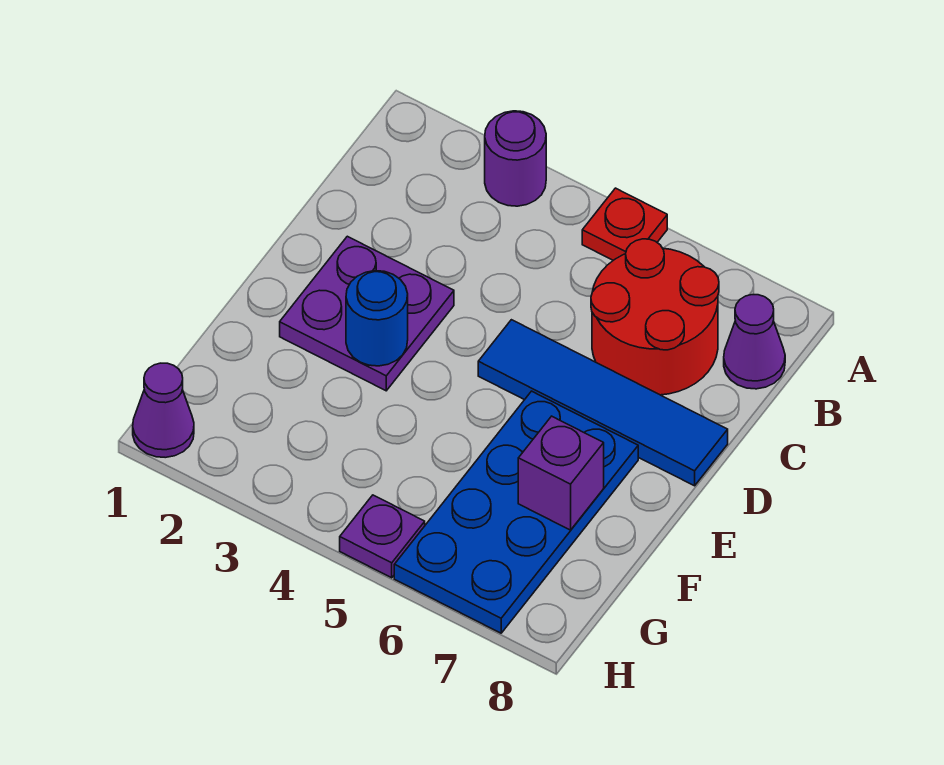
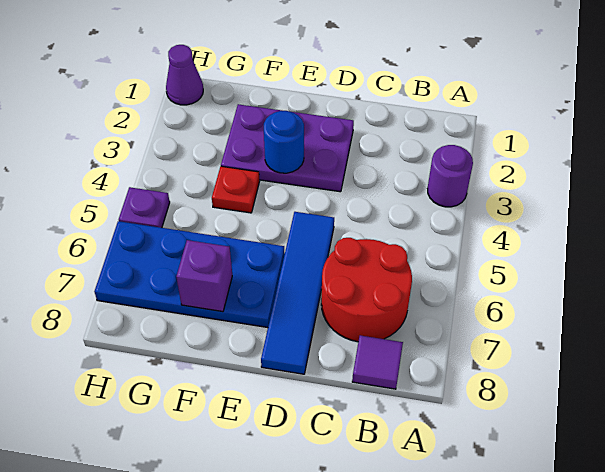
red plate A5 level 1 -> red plate F4 level 1
purple cone B8 level 1 -> purple tile B8 level 1
purple plate D2:E3 level 1 -> purple plate D2:F3 level 1

